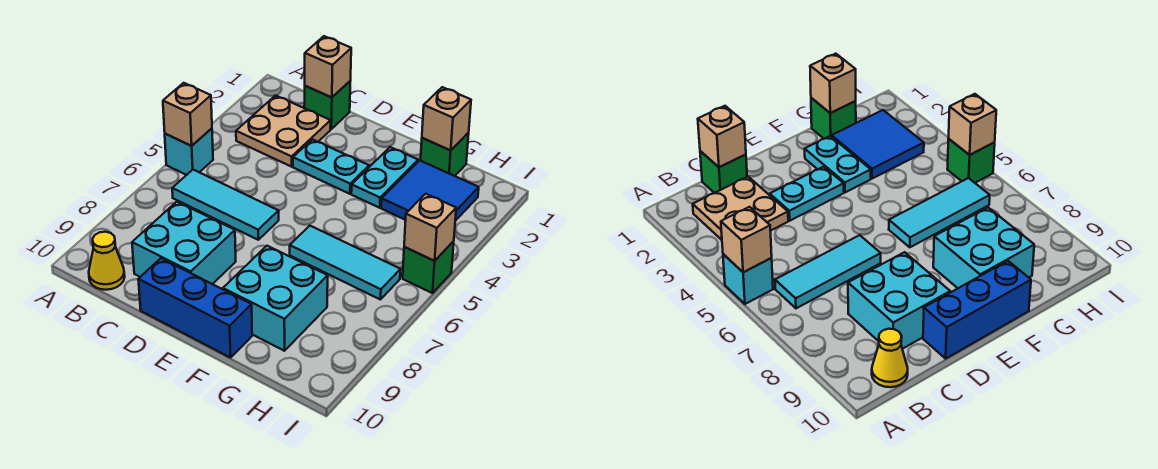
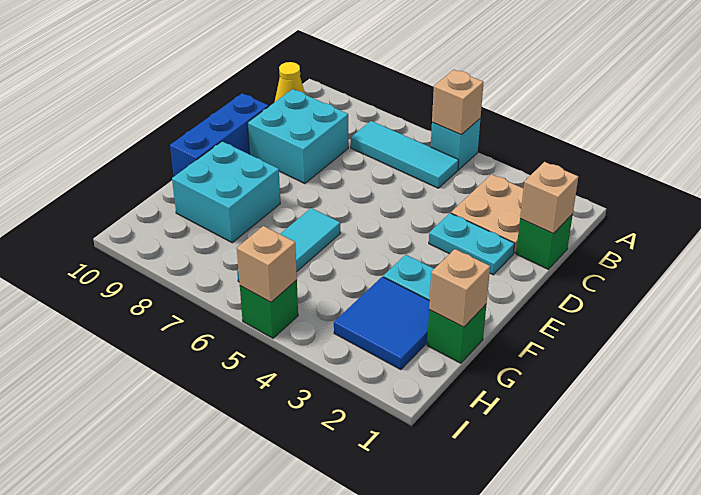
cyan tile B6:D6 level 1 -> cyan tile B5:B7 level 1
cyan plate D3:E3 level 1 -> cyan plate D2:D3 level 1

